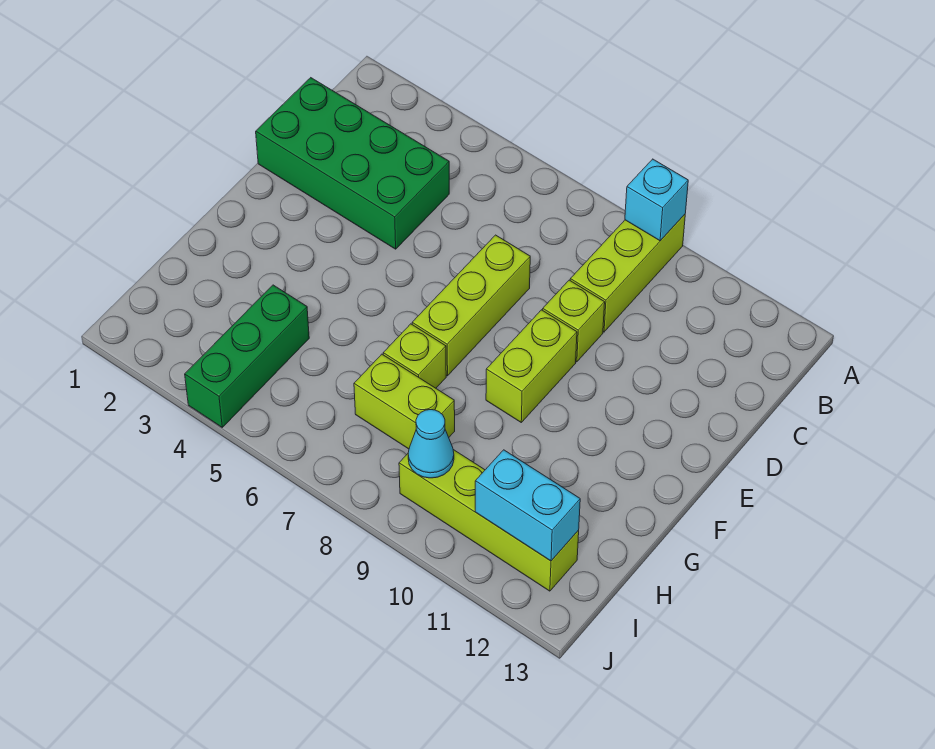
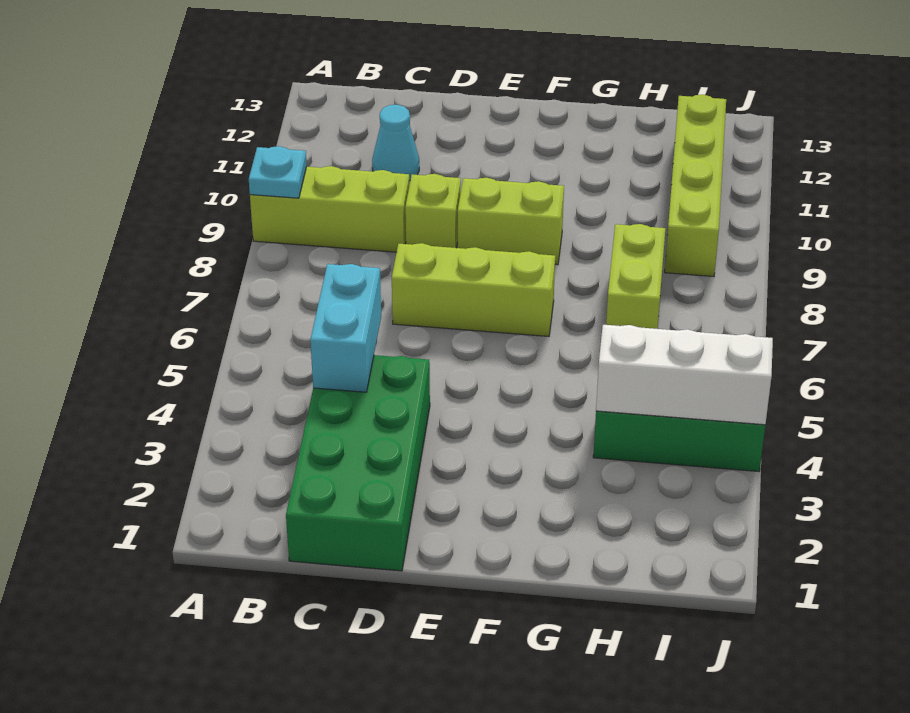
cyan brick A9 level 2 -> cyan plate A9 level 2
lime brick G7 level 1 -> none
none -> white brick H4:J4 level 2
cyan cone I9 level 2 -> cyan cone C11 level 1
cyan brick I11:I12 level 2 -> cyan brick C4:C5 level 2

